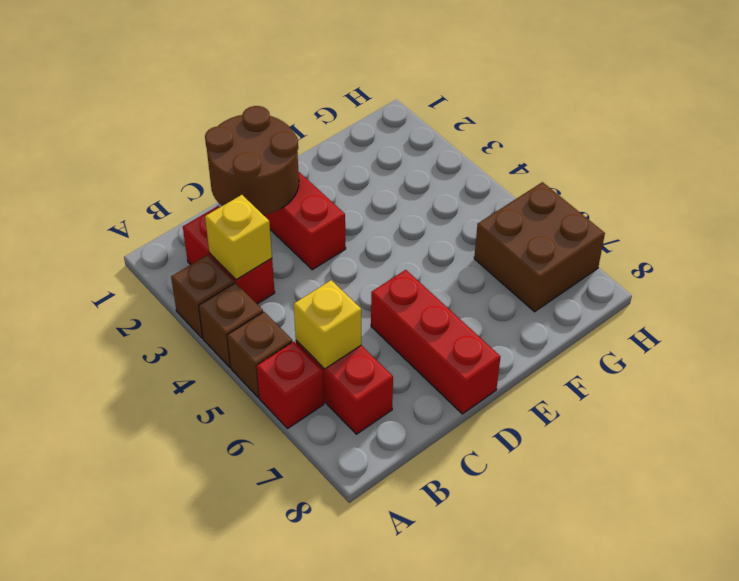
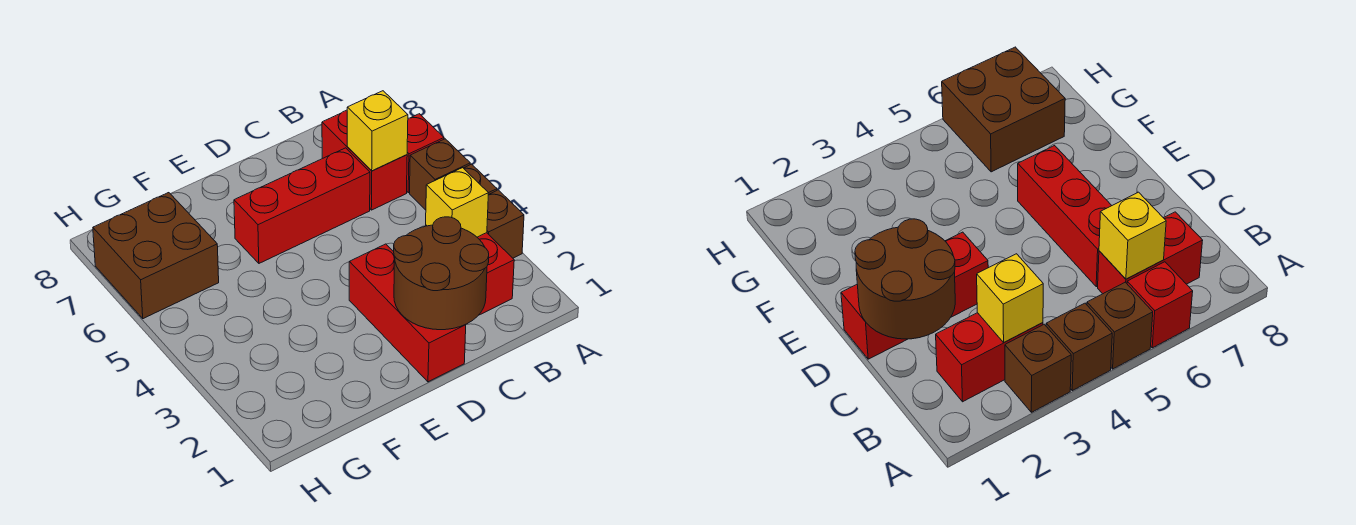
red brick D6:D8 level 1 -> red brick C6:E6 level 1

